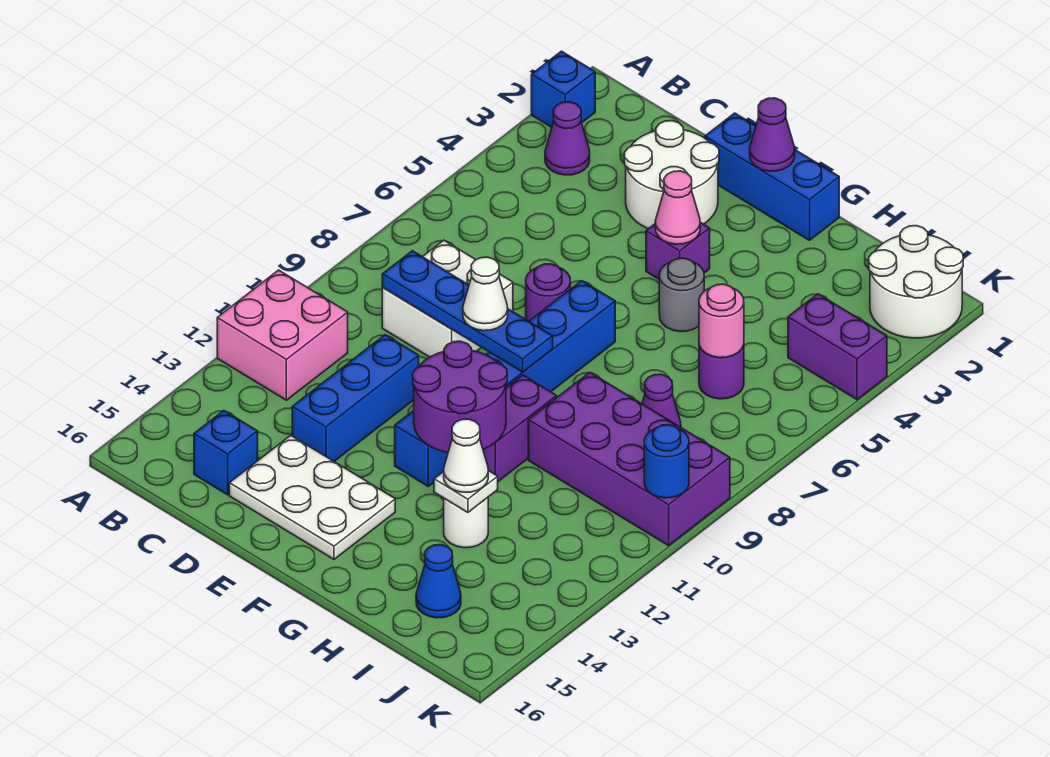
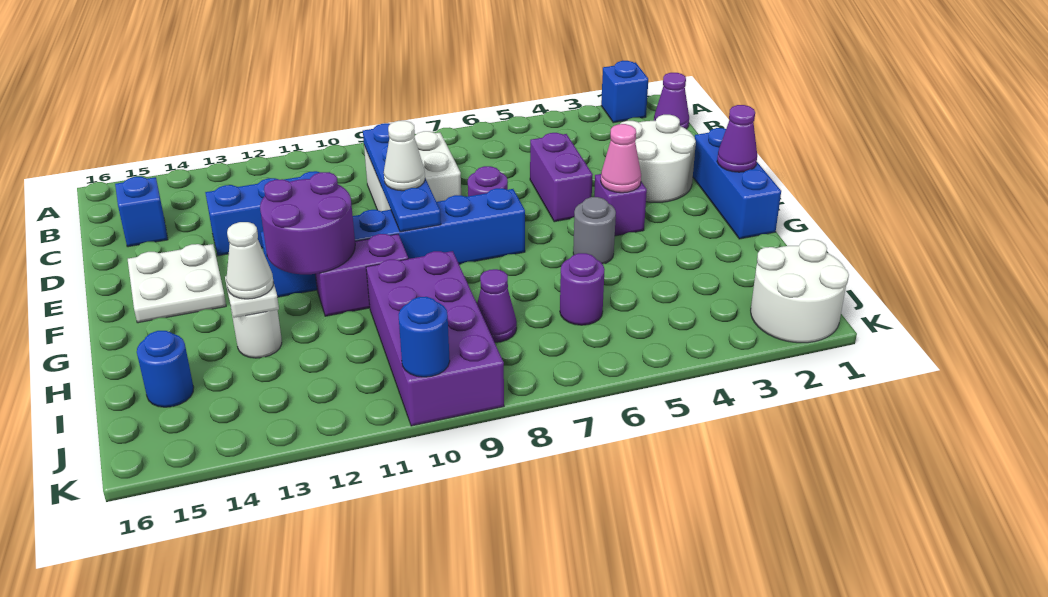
pink brick A11:B12 level 1 -> none
purple cone B3 level 1 -> purple cone B1 level 1
white plate D14:F15 level 1 -> white plate E14:F15 level 1
pink round brick I6 level 2 -> none
blue cone I15 level 1 -> blue round brick I15 level 1
purple brick J4:K4 level 1 -> purple brick D5:E5 level 1

